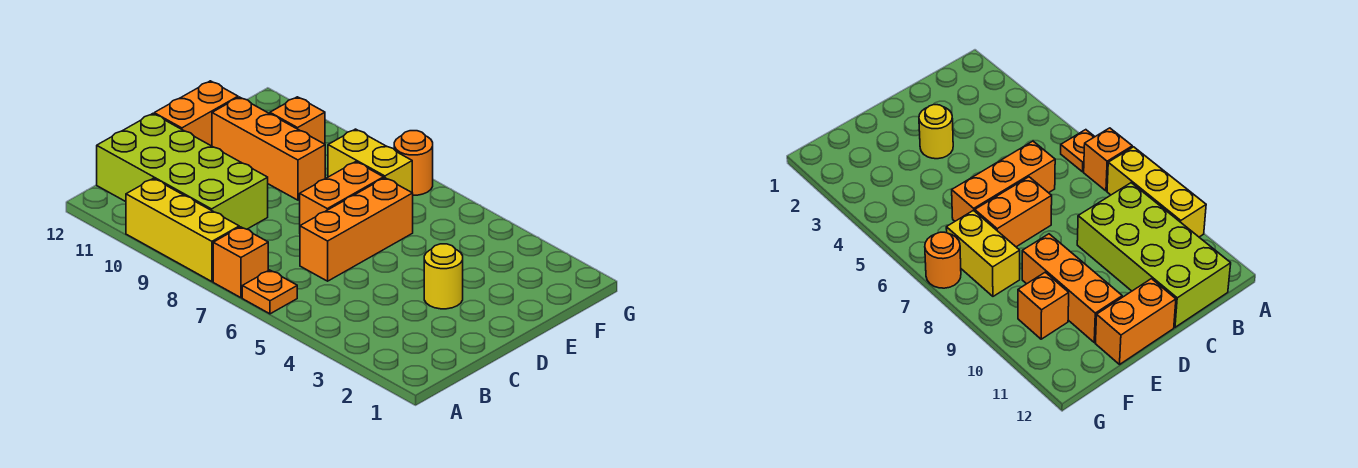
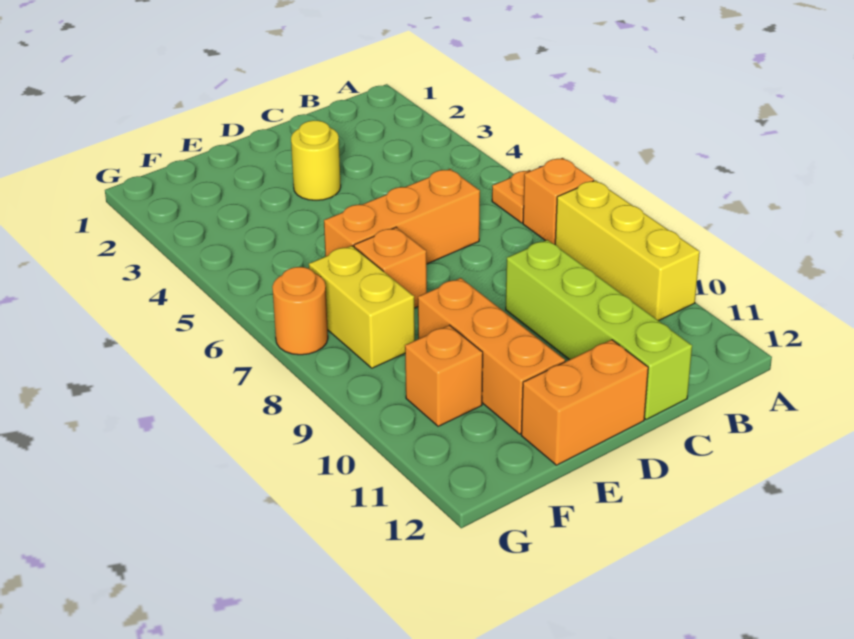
lime brick B9:C12 level 1 -> lime brick C9:C12 level 1
orange brick D7:E7 level 1 -> orange brick E7 level 1

